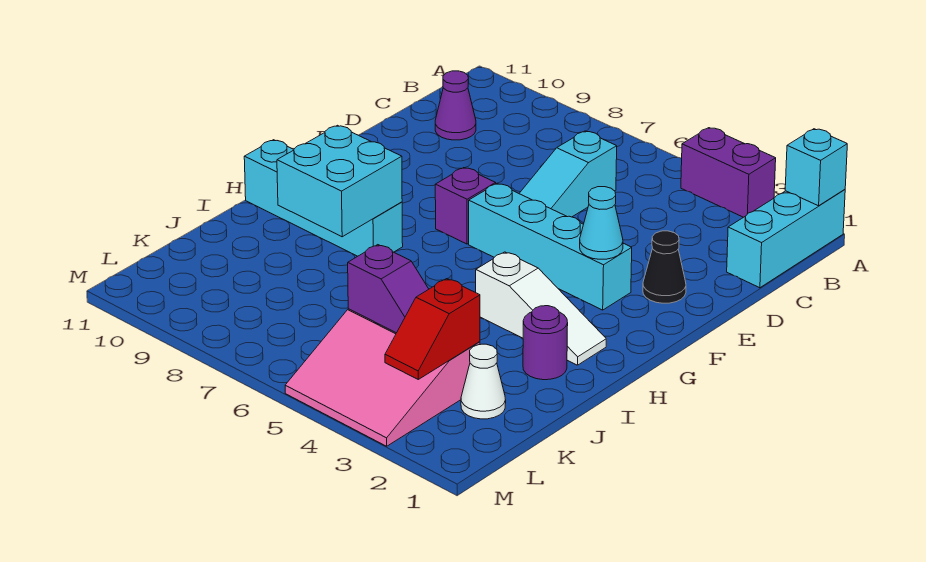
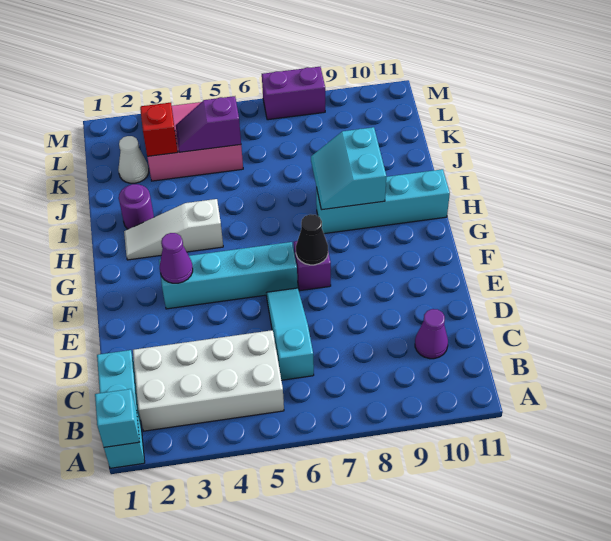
purple brick A3:A4 level 1 -> purple brick M7:M8 level 1
none -> white brick B2:C5 level 1
black cone E2 level 1 -> black cone F7 level 2
cyan cone F3 level 2 -> purple cone F3 level 2
cyan brick H8:I9 level 2 -> cyan slope H8:I9 level 2 top 9

